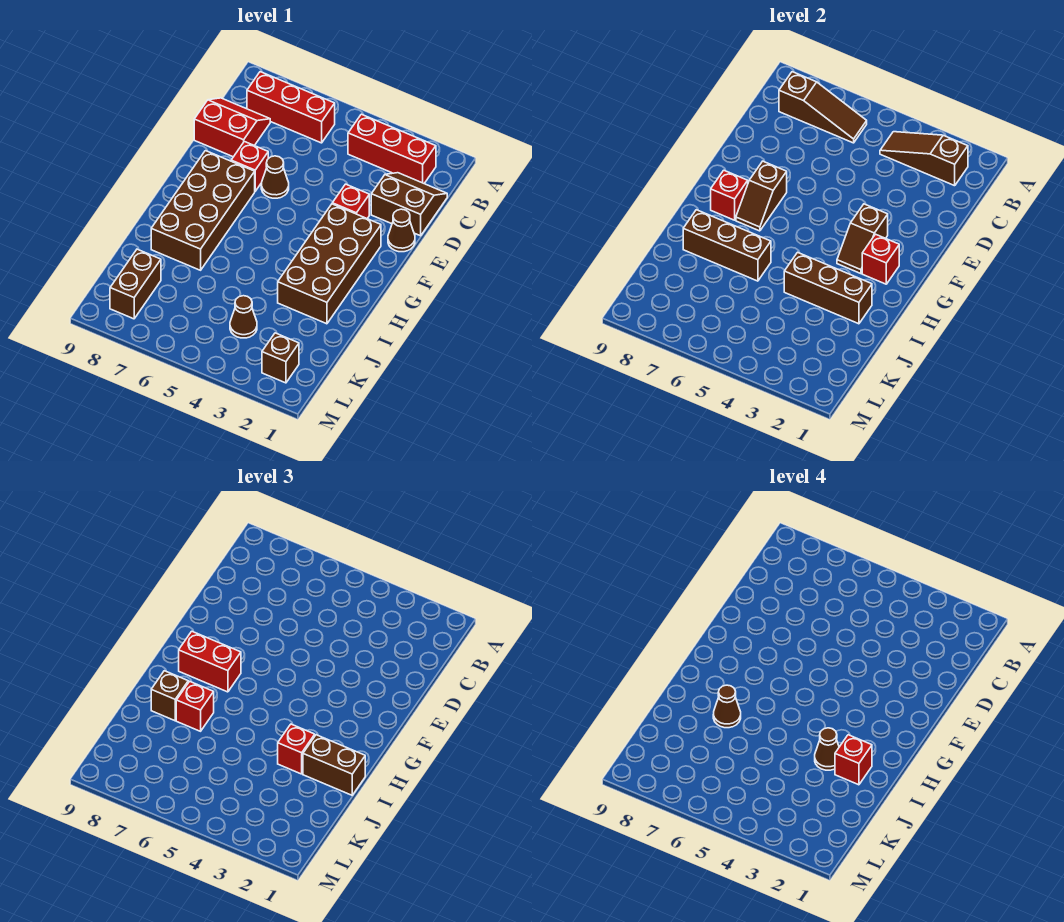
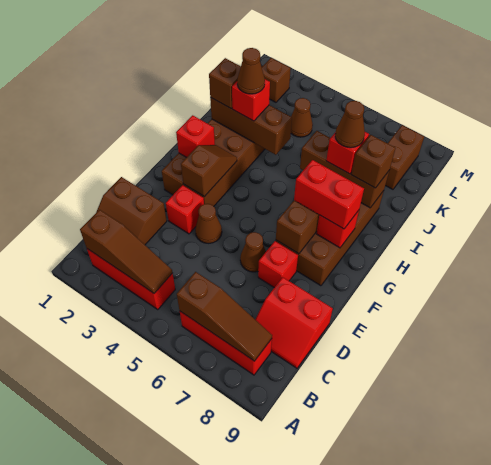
brown slope B6:B8 level 2 top 8 -> brown slope B6:B8 level 2 top 6
brown cone E1 level 1 -> brown cone E4 level 1
brown brick I1:I2 level 3 -> brown brick I2 level 3
red brick I2 level 4 -> none

